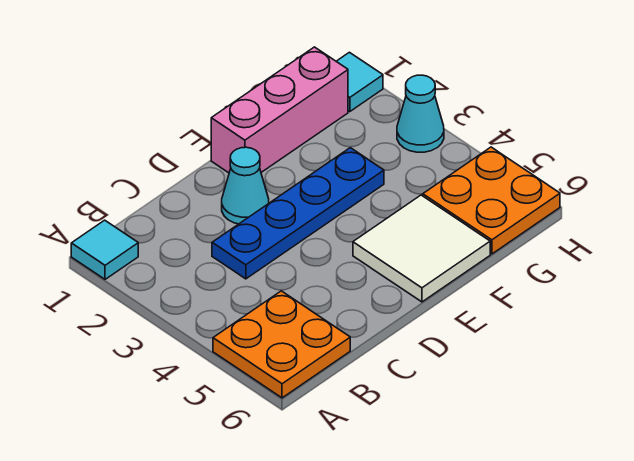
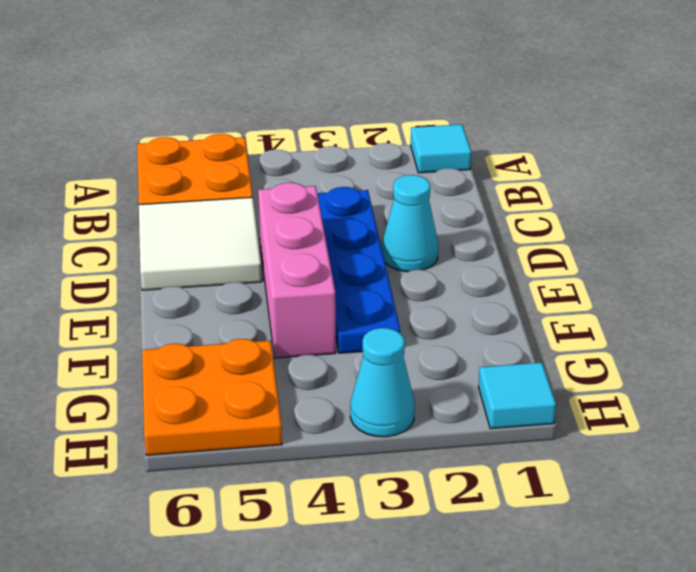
pink brick E1:G1 level 1 -> pink brick D4:F4 level 1
white tile E5:F6 level 1 -> white tile C5:D6 level 1

